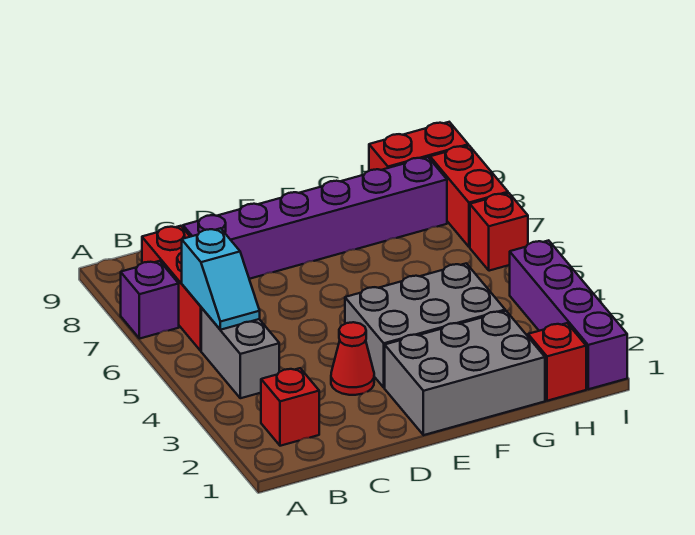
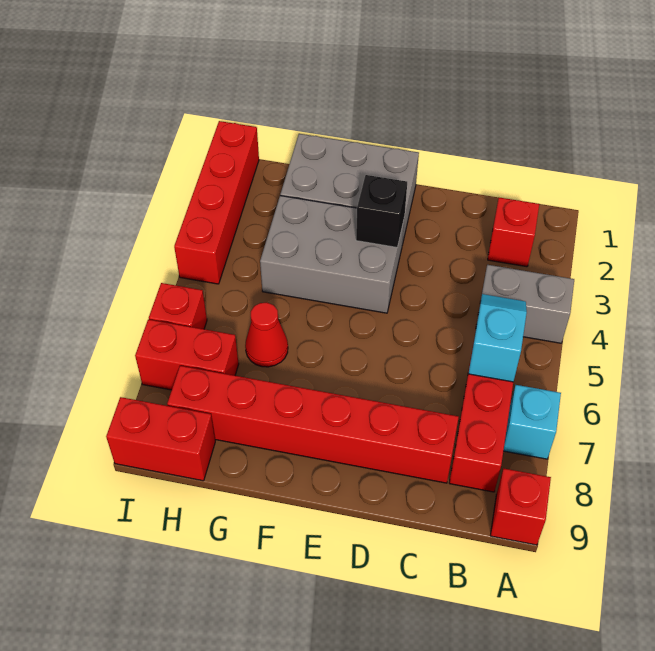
purple brick A7 level 1 -> cyan brick A7 level 1
grey brick B4:B5 level 1 -> grey brick A4:B4 level 1
purple brick C8:H8 level 1 -> red brick C8:H8 level 1
red cone D3 level 1 -> red cone G6 level 1
none -> black brick E3 level 2
red brick H1 level 1 -> red brick A9 level 1
purple brick I1:I4 level 1 -> red brick I1:I4 level 1
red brick I7:I8 level 1 -> red brick H7:I7 level 1

